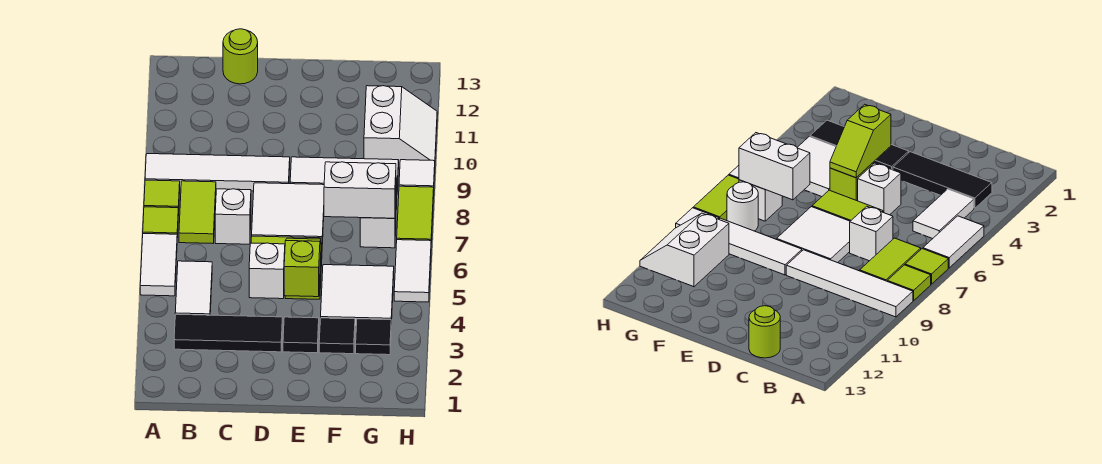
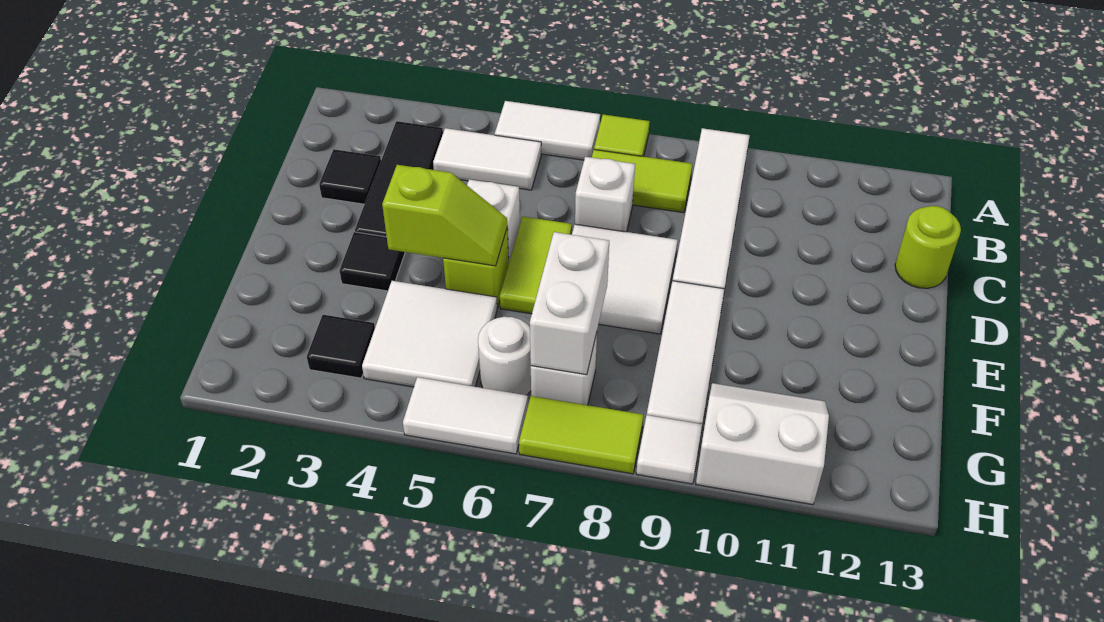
lime tile A8 level 1 -> none
black tile F3 level 1 -> black tile C2 level 1
white round brick G8 level 1 -> white round brick G6 level 1
white slope G10:H11 level 1 top G -> white slope G10:H11 level 1 top H

